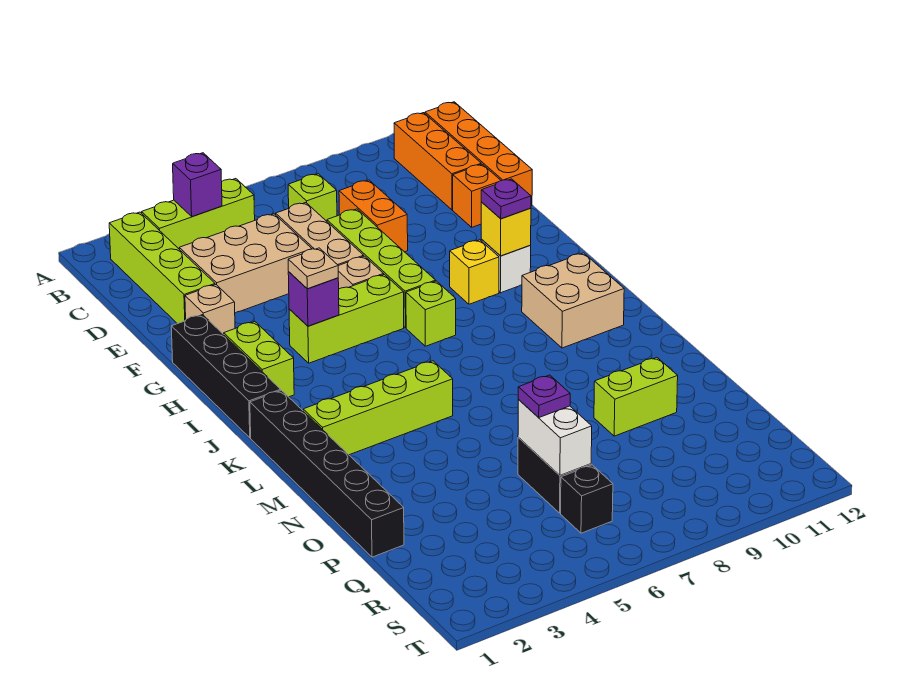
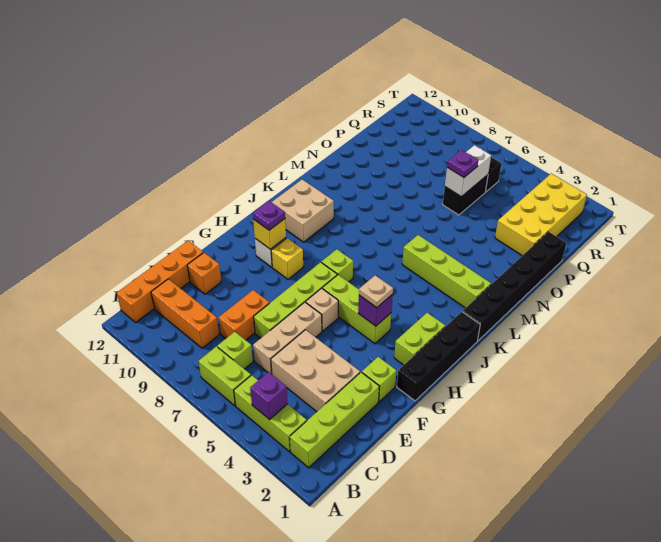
orange brick B11:D11 level 1 -> orange brick C9:C11 level 1
tan brick F2 level 1 -> lime brick F2 level 1
lime brick O9:O10 level 1 -> lime brick B6:B7 level 1
none -> yellow brick P2:S3 level 1

